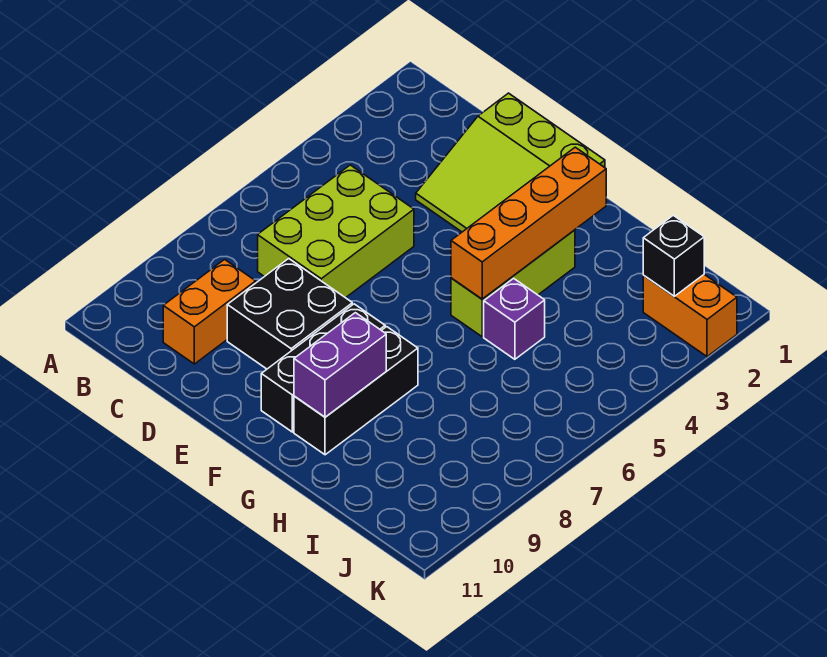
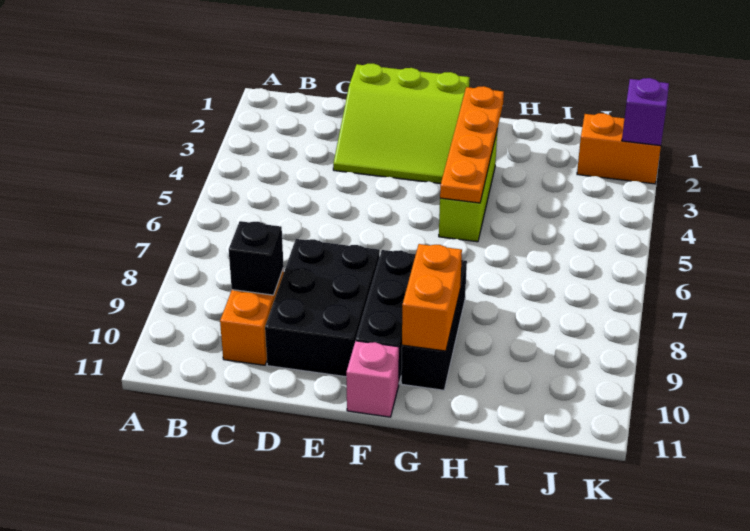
lime brick C5:D7 level 1 -> none
black brick D8:E9 level 1 -> black brick D8:E10 level 1
none -> pink brick F11 level 1
orange brick G2:G5 level 2 -> orange plate G2:G5 level 2
purple brick G9:G10 level 2 -> orange brick G9:G10 level 2
purple brick H5 level 1 -> purple brick K2 level 2
black brick J2 level 2 -> black brick C9 level 2

